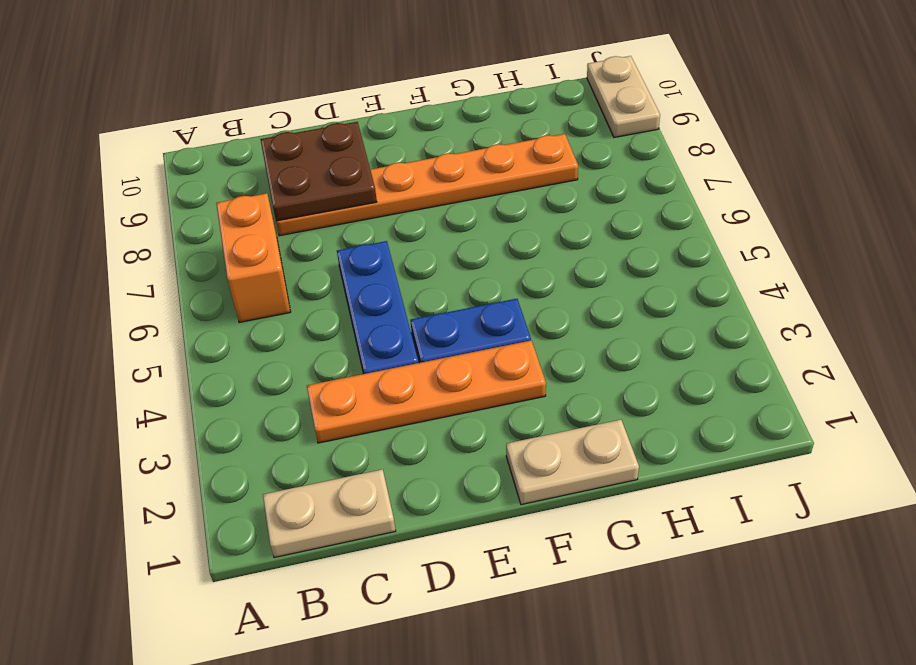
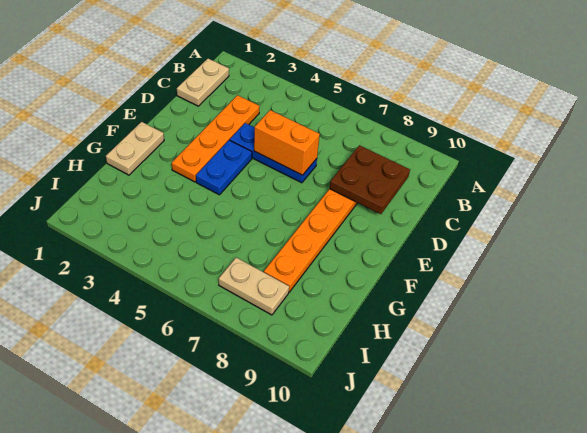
orange brick B6:B7 level 1 -> orange brick D5:D6 level 2
tan plate J9:J10 level 1 -> tan plate I7:I8 level 1

